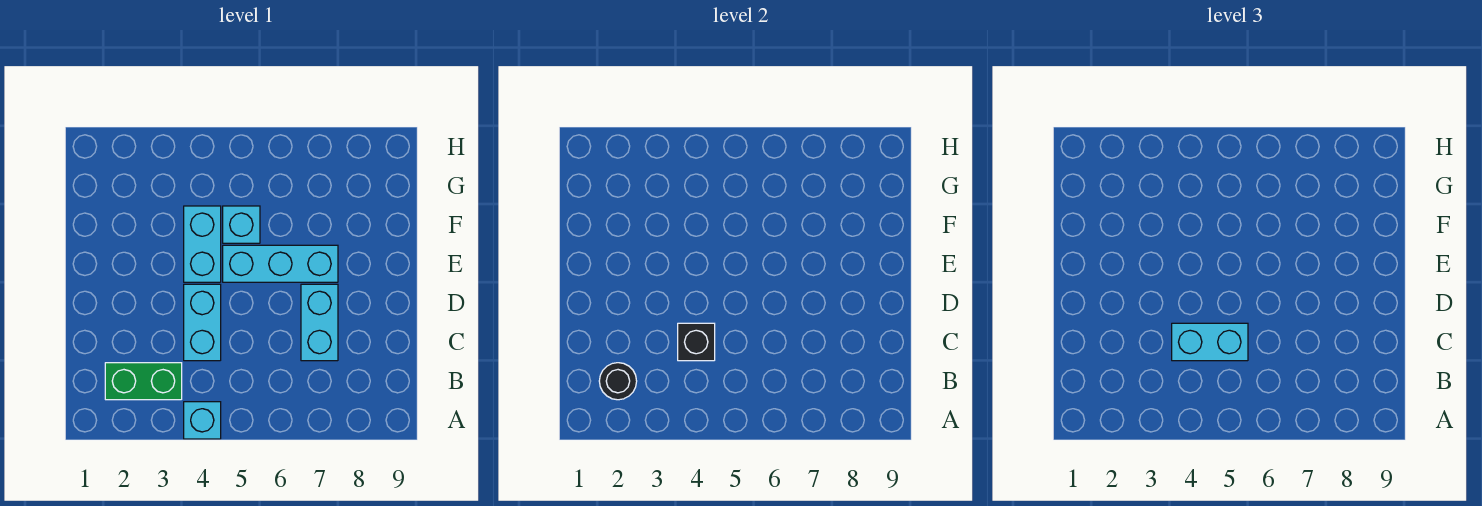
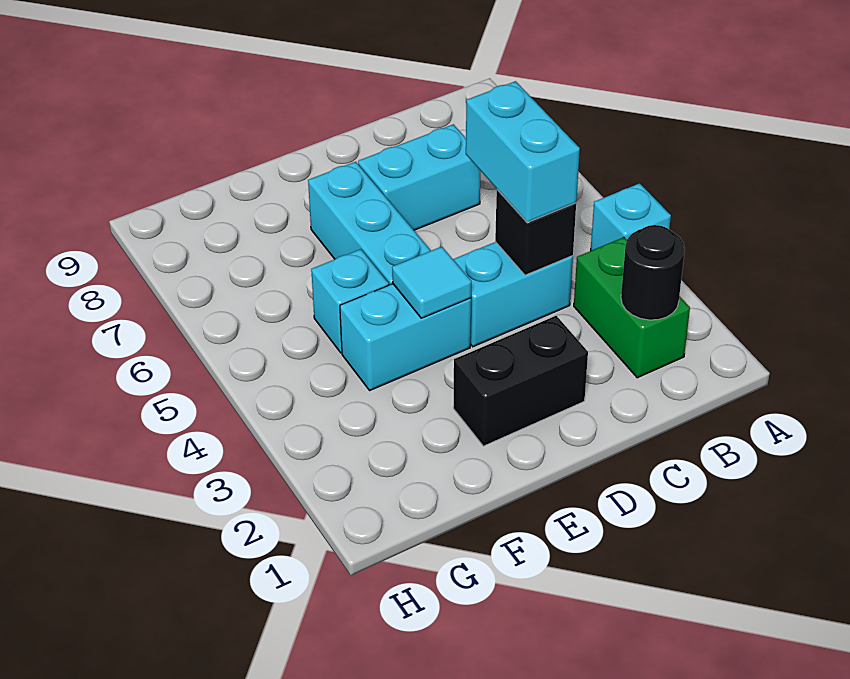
none -> black brick D2:E2 level 1
none -> cyan tile E4 level 2

